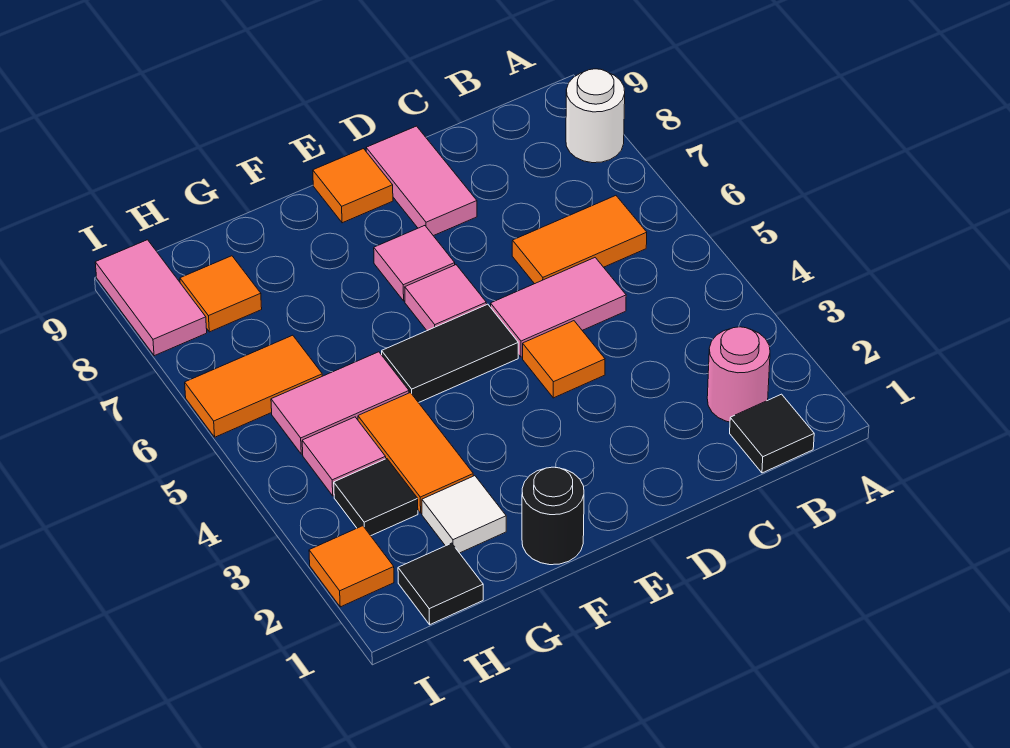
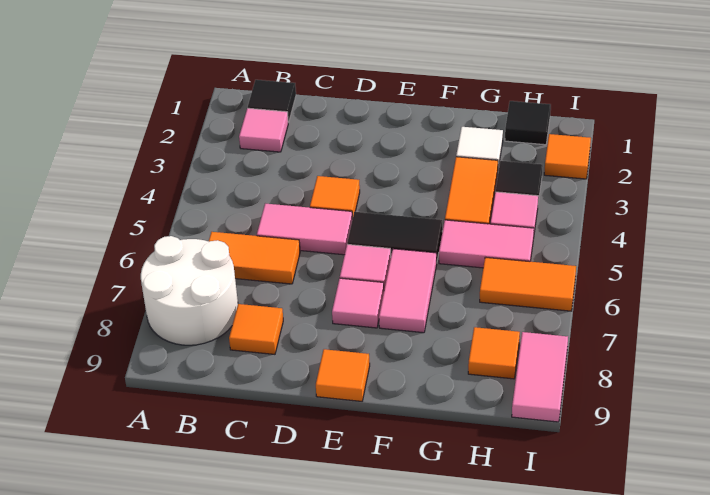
white round brick A8 level 1 -> white round brick A7:B8 level 1
pink round brick B2 level 1 -> pink tile B2 level 1
none -> orange tile C8 level 1
pink tile D8:D9 level 1 -> pink tile F6:F7 level 1
black round brick F1 level 1 -> none

